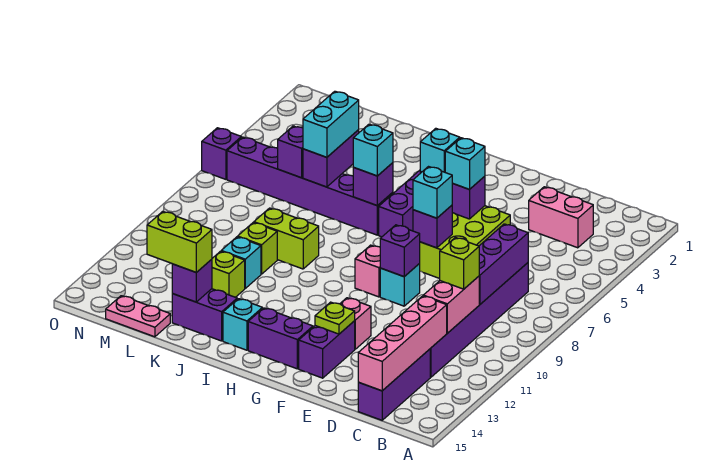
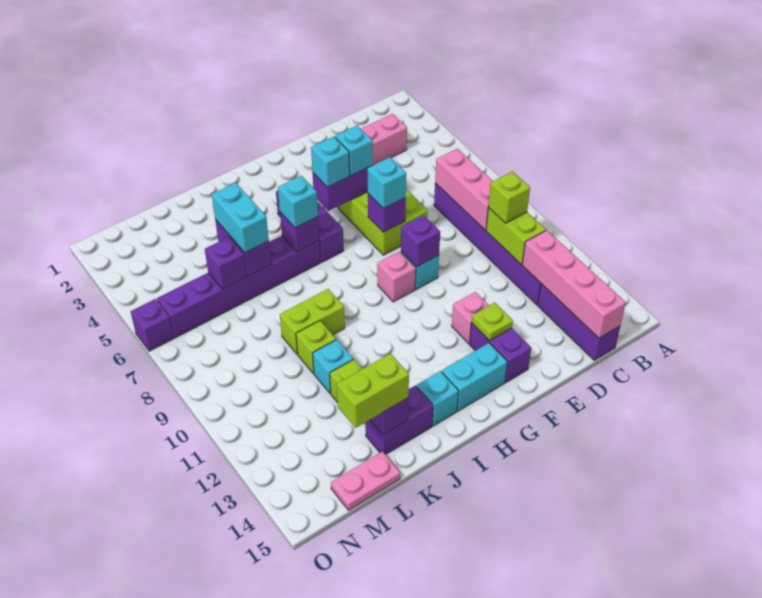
purple brick C7:C9 level 2 -> pink brick C7:C9 level 2
pink brick C10:C11 level 2 -> lime brick C10:C11 level 2
purple brick G14:H14 level 1 -> cyan brick G14:H14 level 1

